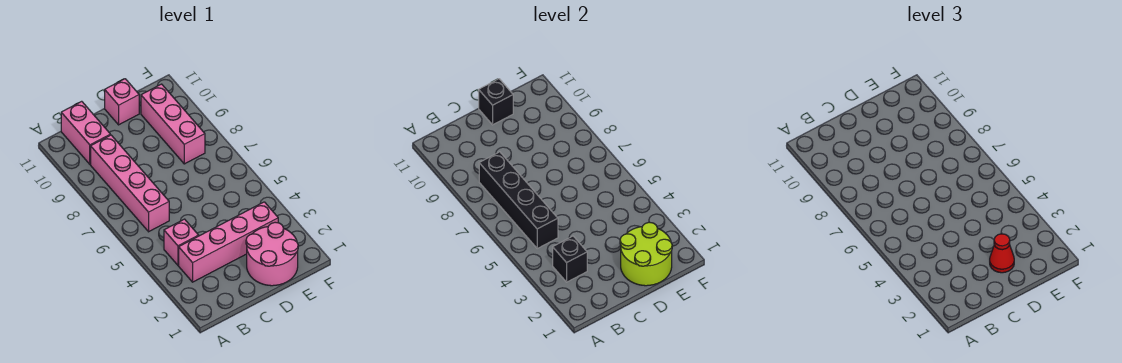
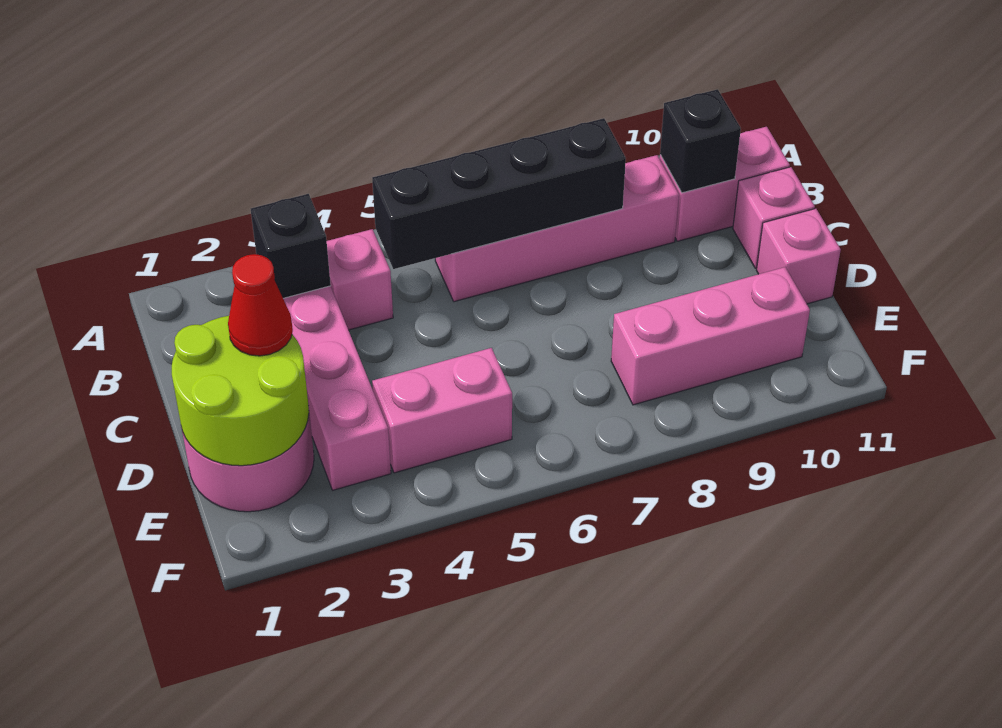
none -> pink brick C11 level 1
black brick D11 level 2 -> black brick B10 level 2
none -> pink brick E4:E5 level 1

